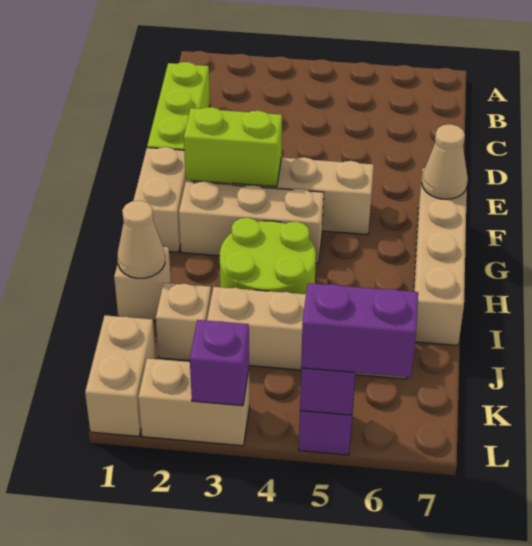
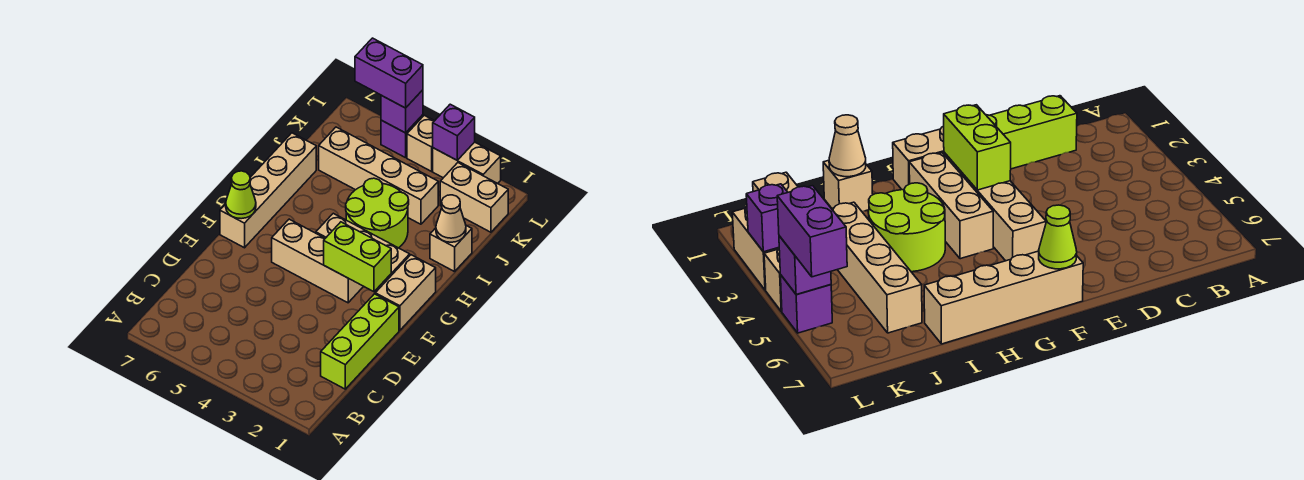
tan cone F7 level 2 -> lime cone F7 level 2
tan brick J2 level 1 -> tan brick L4 level 1
tan brick K1:L1 level 1 -> tan brick K1:K2 level 1

